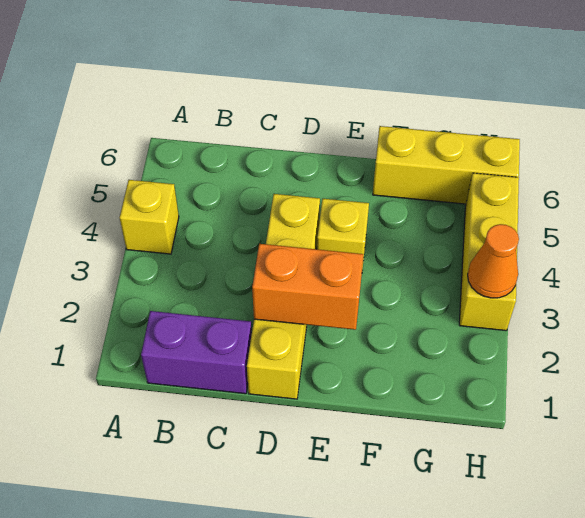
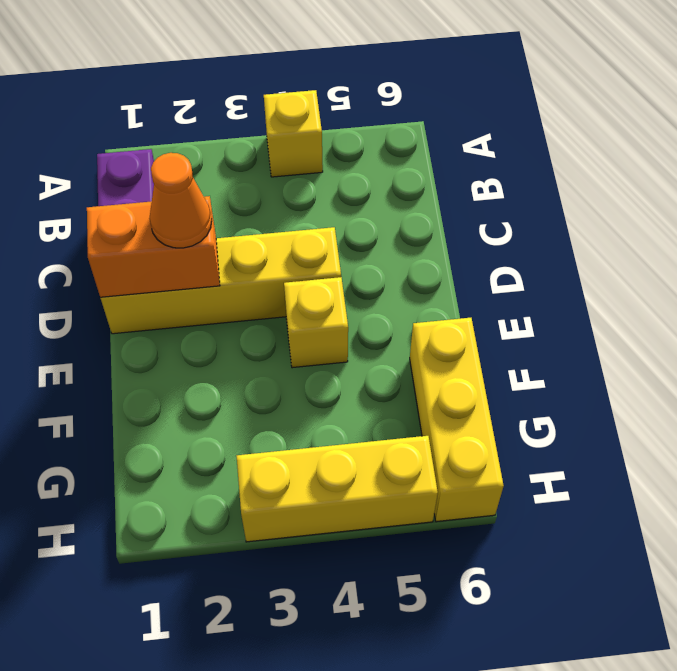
orange brick D2:E2 level 2 -> orange brick D1:D2 level 2
orange cone H3 level 2 -> orange cone D2 level 3

